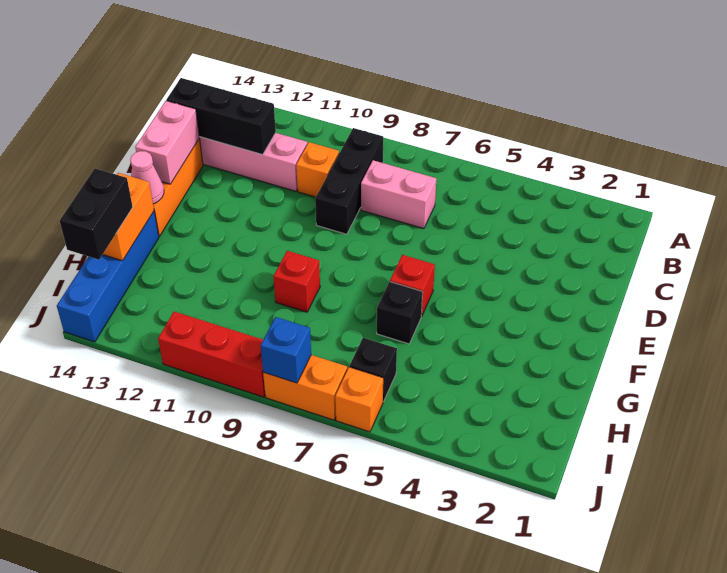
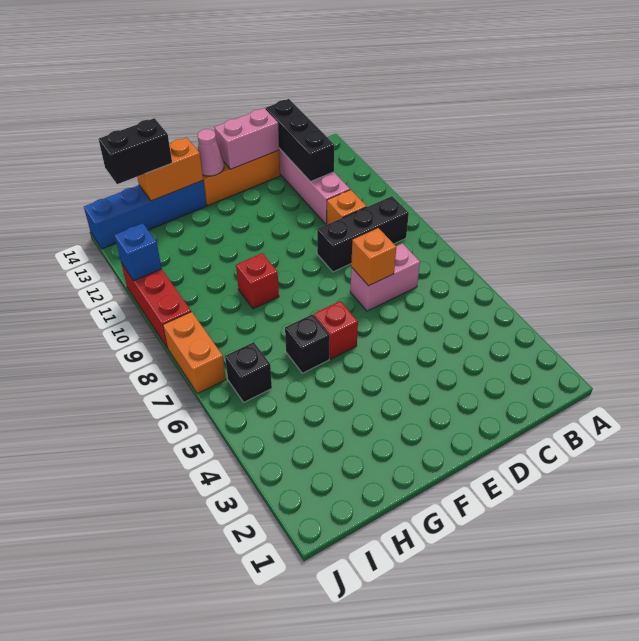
pink brick C7:C8 level 1 -> pink brick C7:D7 level 1
orange brick J6 level 1 -> orange brick D7 level 2
blue brick J8 level 2 -> blue brick J11 level 2

